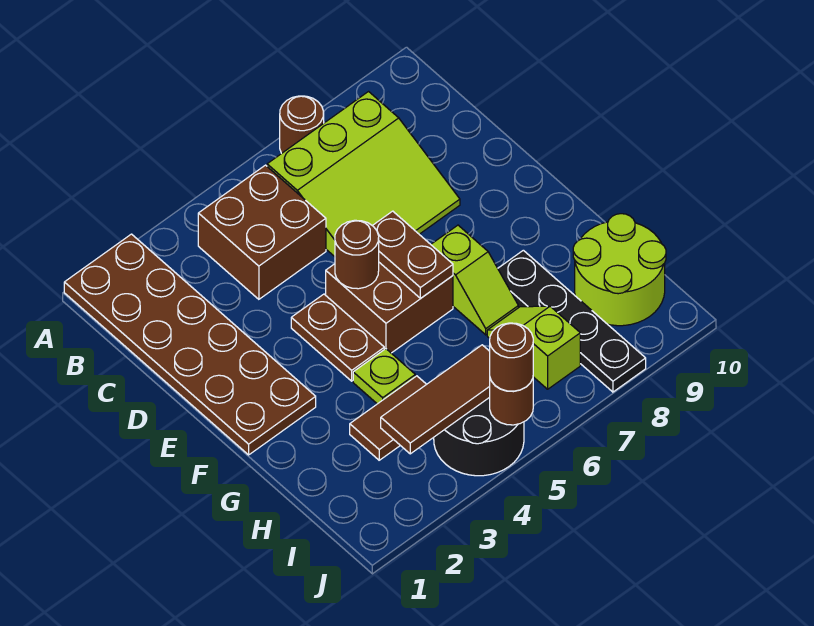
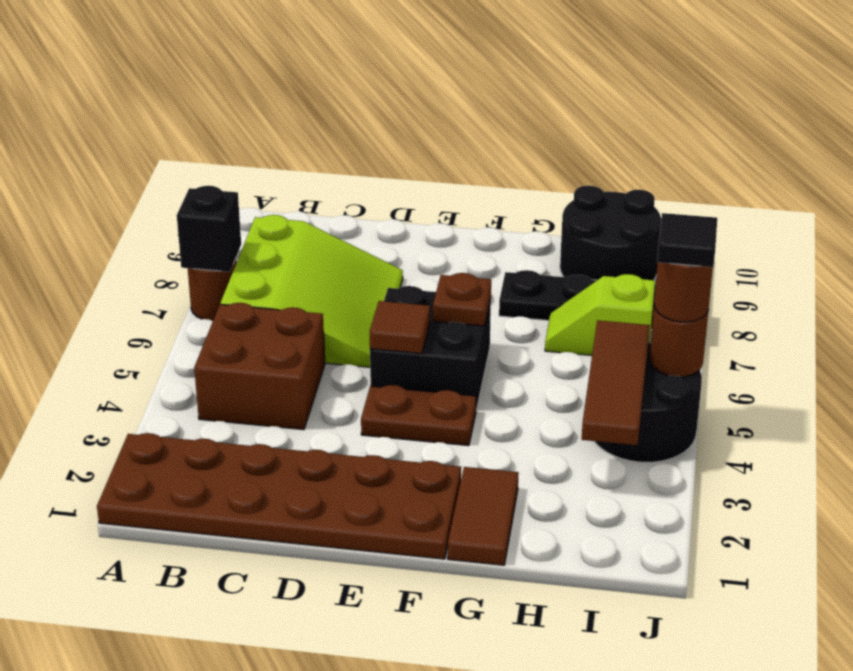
none -> black brick A7 level 2
brown brick E5:F6 level 1 -> black brick E5:F6 level 1
brown round brick E5 level 2 -> brown tile E5 level 2
brown plate E6:F6 level 2 -> brown plate F6 level 2
lime slope F7:G7 level 1 top F -> none
lime plate G4 level 1 -> none
brown tile H3:H4 level 1 -> brown tile G1:G2 level 1
lime round brick H9:I10 level 1 -> black round brick H9:I10 level 1
none -> black tile J5 level 4

